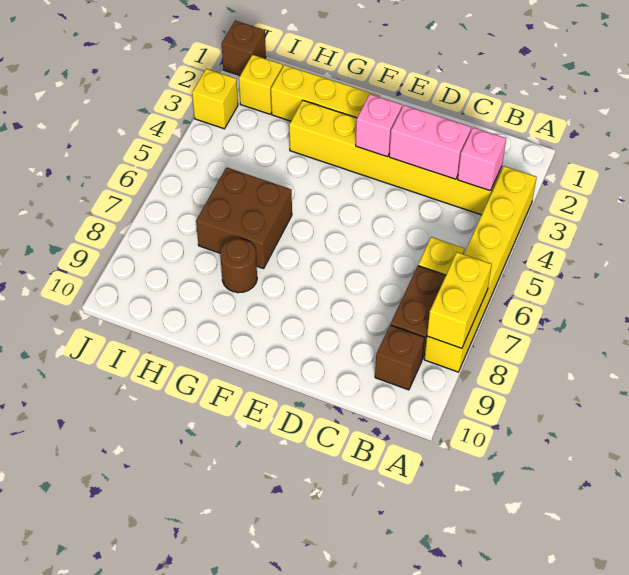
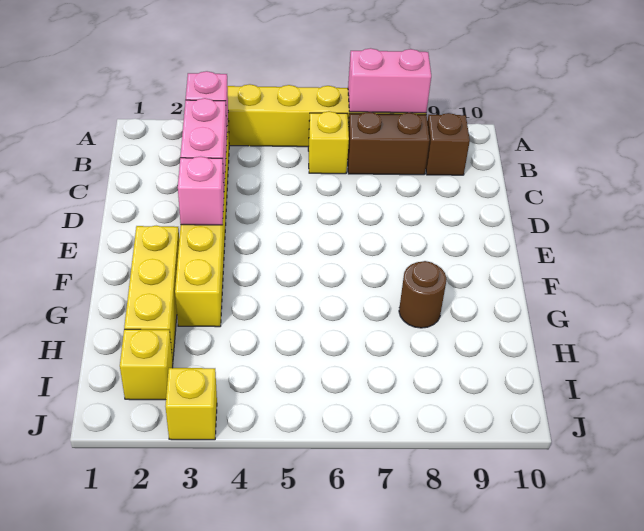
yellow brick A7:A8 level 2 -> pink brick A7:A8 level 2
brown brick G6:H7 level 1 -> none
brown brick J1 level 1 -> none

